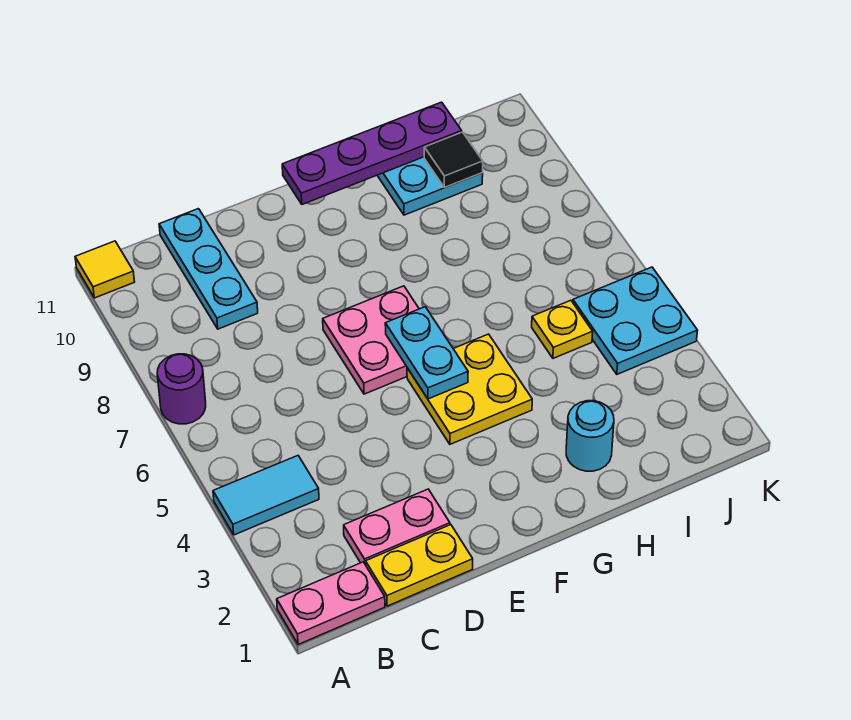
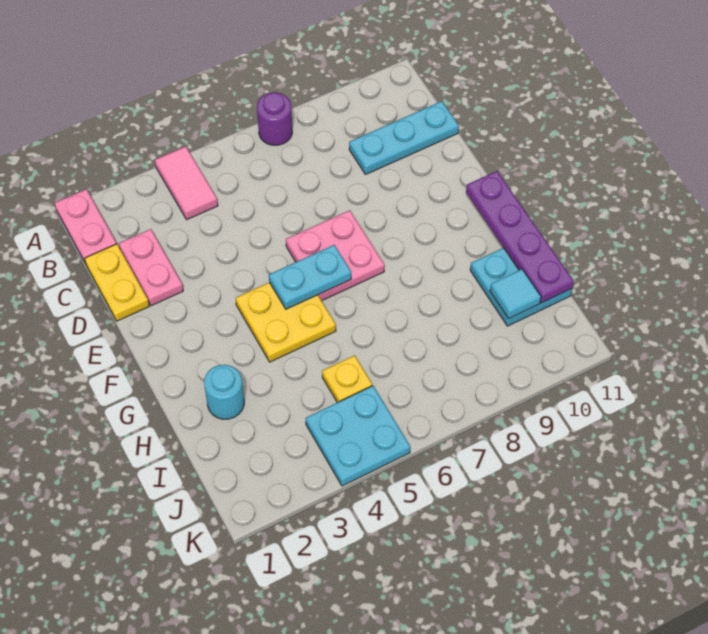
cyan tile A4:B4 level 1 -> pink tile A4:B4 level 1
yellow tile A11 level 1 -> none
black tile I10 level 2 -> cyan tile I10 level 2

